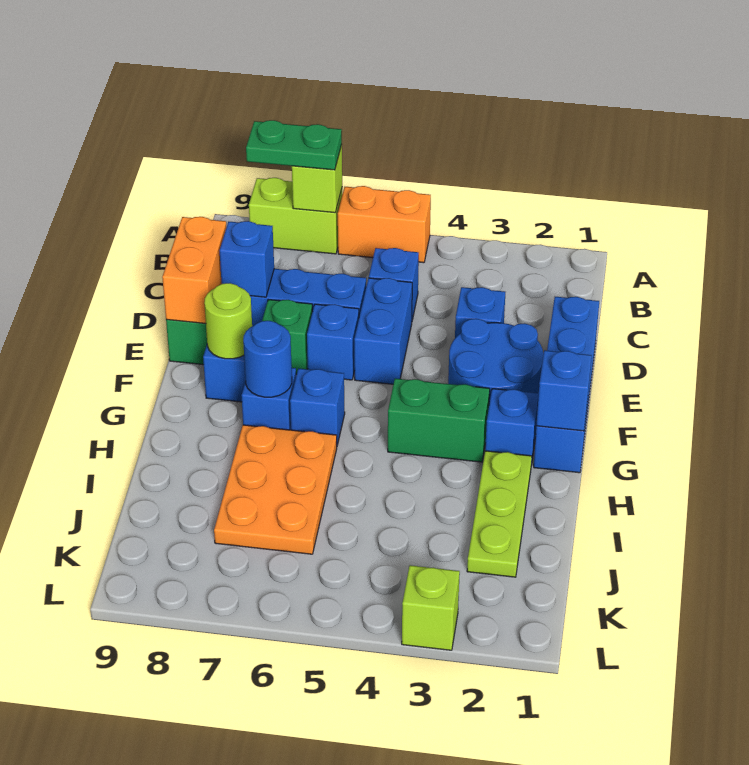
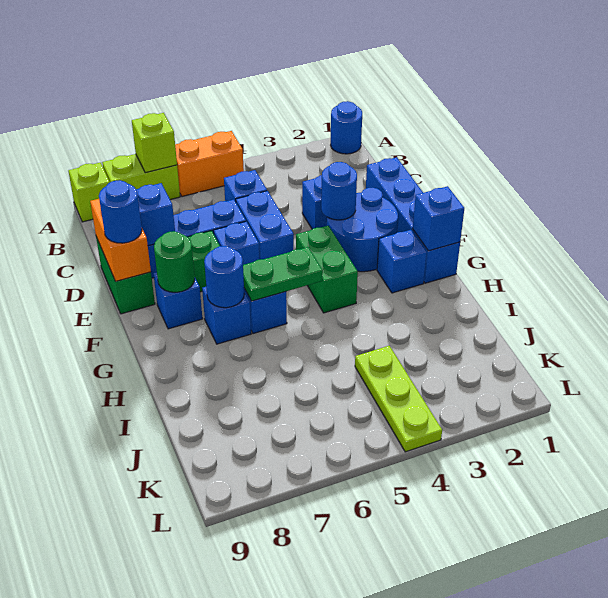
none -> blue round brick A1 level 1
green plate A7:A8 level 3 -> green plate G5:G6 level 2
none -> blue round brick E3 level 2
none -> blue round brick E9 level 3
lime round brick F8 level 2 -> green round brick F8 level 2
green brick G3:G4 level 1 -> green brick F4:G4 level 1
lime plate H2:J2 level 1 -> lime plate J4:L4 level 1
orange plate H6:J7 level 1 -> none
lime brick L3 level 1 -> lime brick A9 level 1

